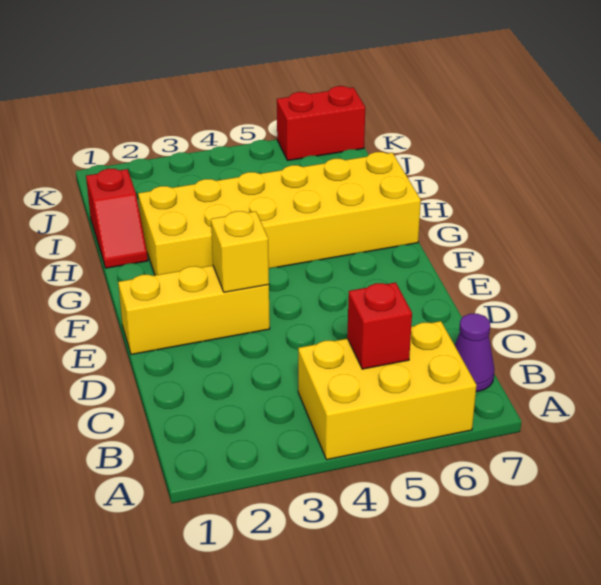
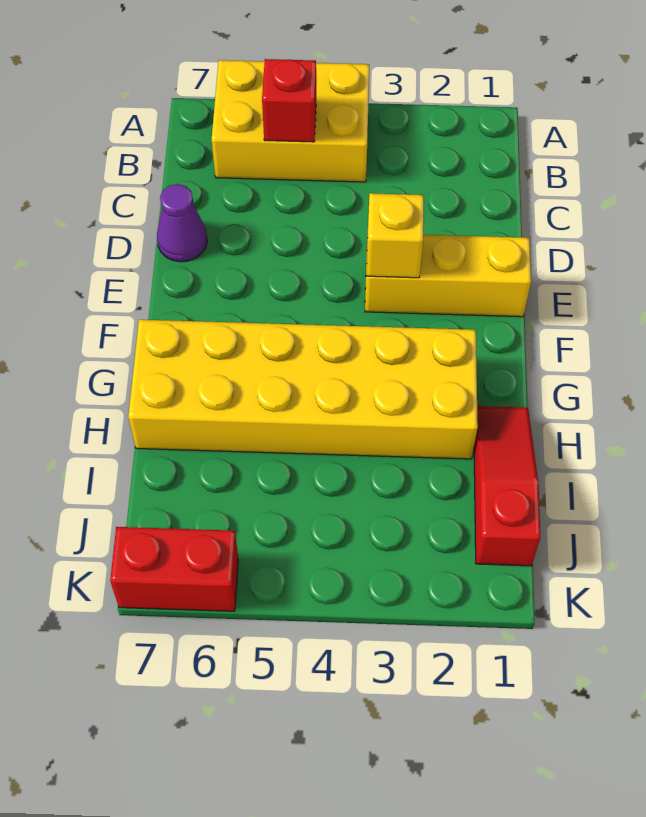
purple cone B7 level 1 -> purple cone D7 level 1
red slope H1:I1 level 1 top I -> red slope H1:J1 level 1 top J

